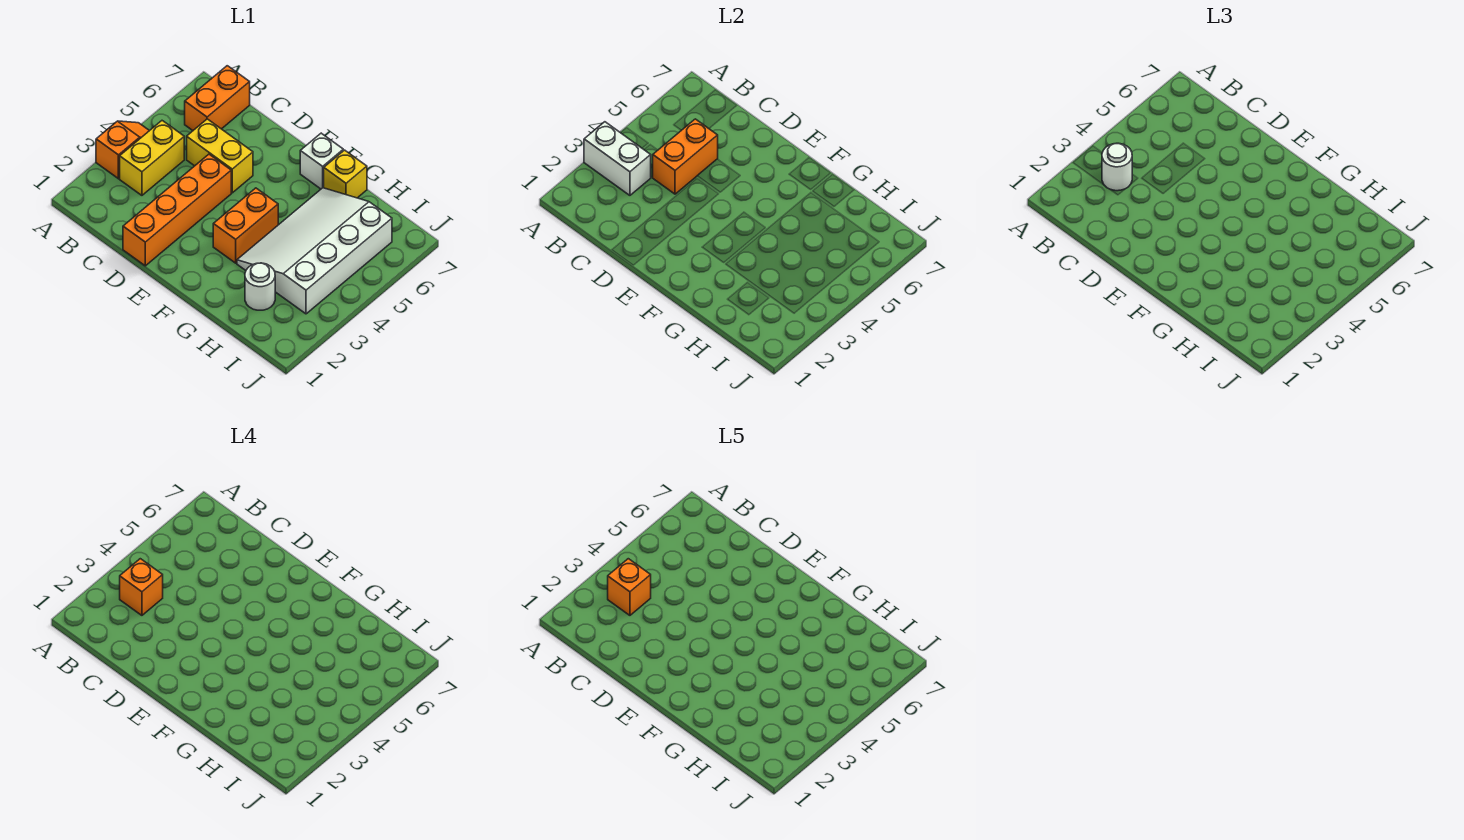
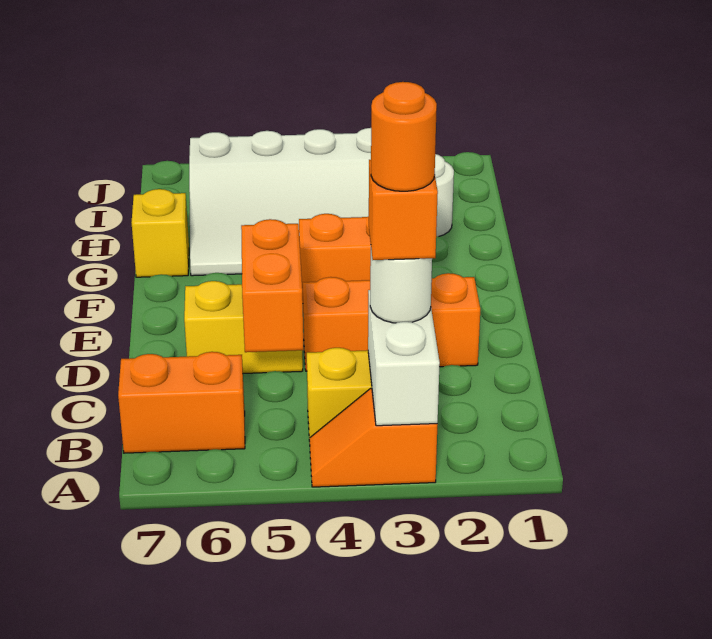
orange brick B3 level 5 -> orange round brick B3 level 5
orange brick C4:C5 level 2 -> orange brick C5:D5 level 2
yellow brick C5:D5 level 1 -> yellow brick D5:D6 level 1
orange brick D1:D4 level 1 -> orange brick D2:D4 level 1
white brick F7 level 1 -> none

